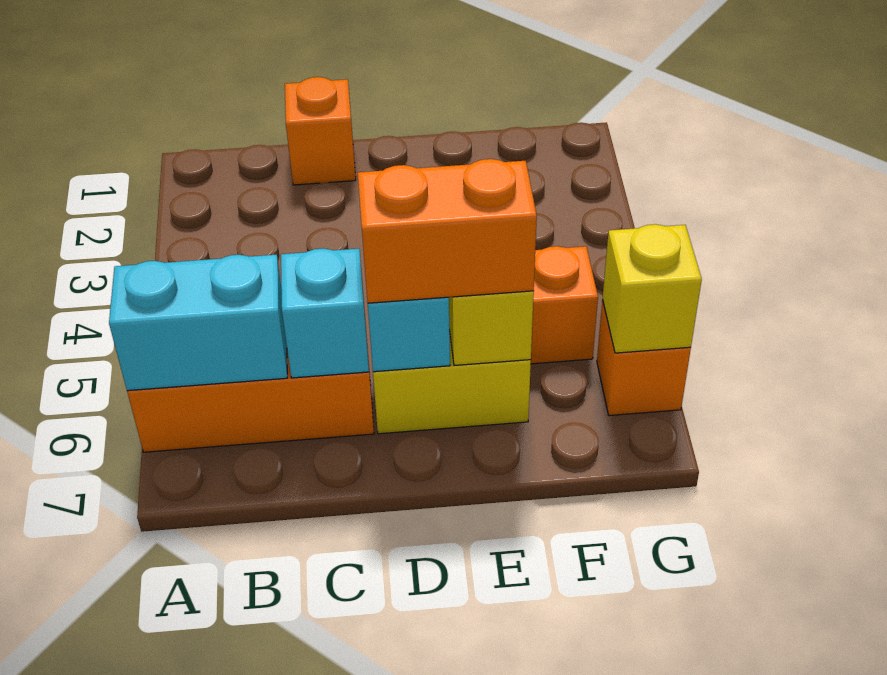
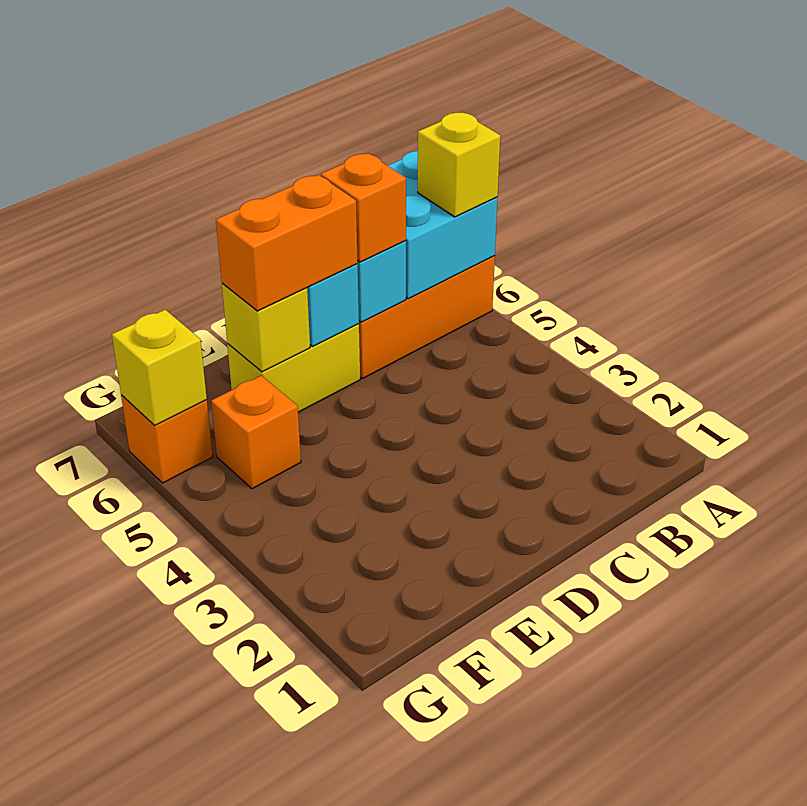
cyan brick A6:B6 level 2 -> cyan brick A6:B7 level 2
none -> yellow brick A6 level 3
orange brick C1 level 1 -> orange brick C6 level 3

